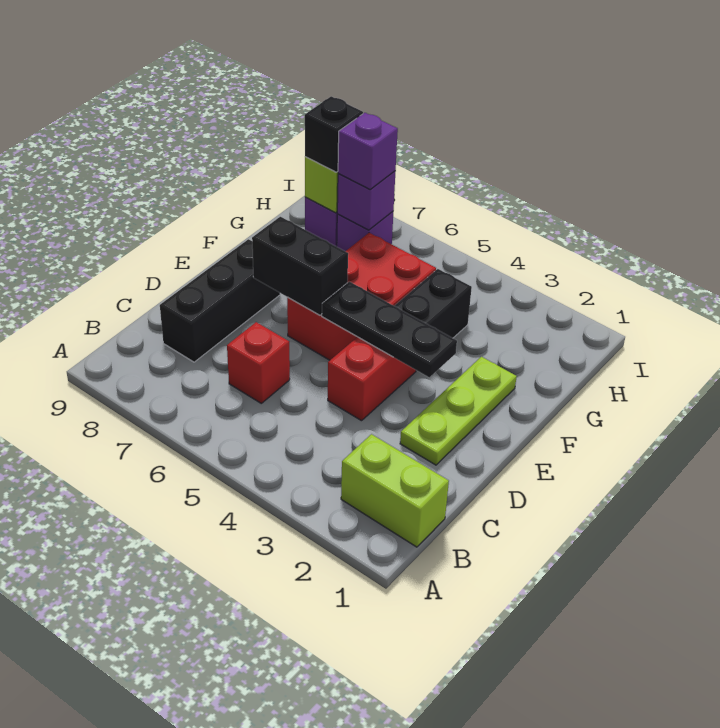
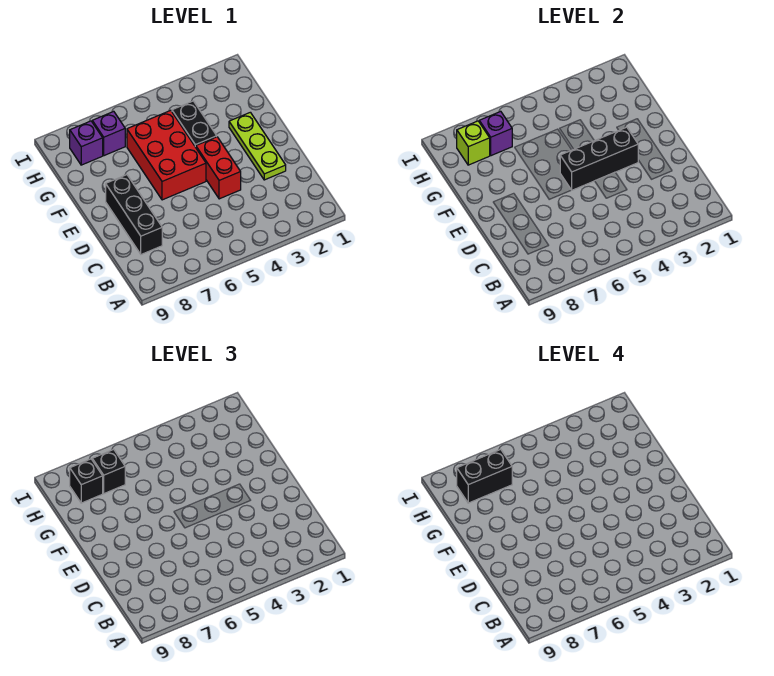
lime brick B1:B2 level 1 -> none
red brick C6 level 1 -> none
black plate E3:E5 level 2 -> black brick E3:E5 level 2
black brick E6:E7 level 2 -> black brick H7:H8 level 4
purple brick H7 level 3 -> black brick H7 level 3

